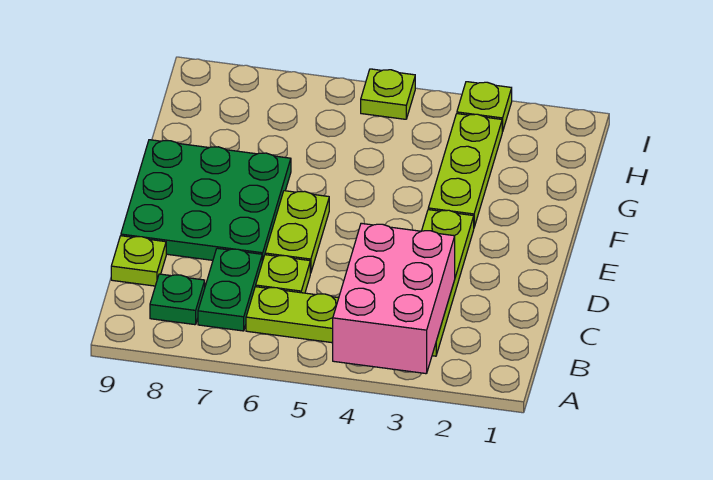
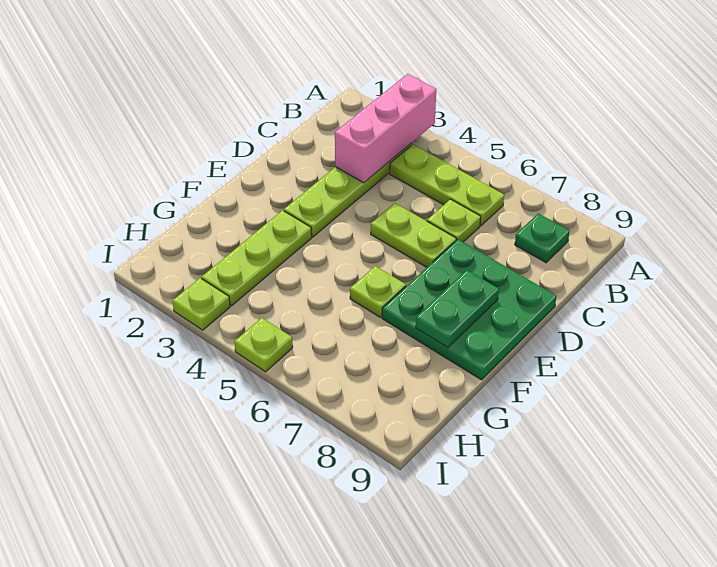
pink brick A3:C4 level 2 -> pink brick A3:C3 level 2
green plate B7:C7 level 1 -> green plate E8:F8 level 2
lime plate C9 level 1 -> lime plate F6 level 1
lime plate D6:E6 level 1 -> lime plate D5:D6 level 1

